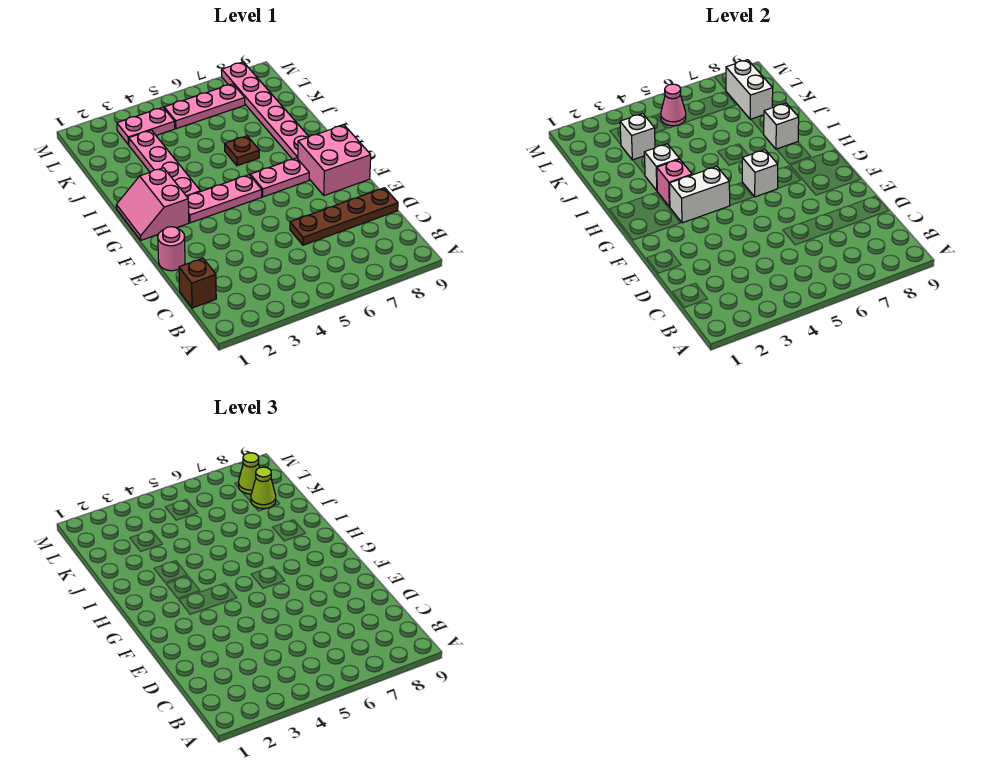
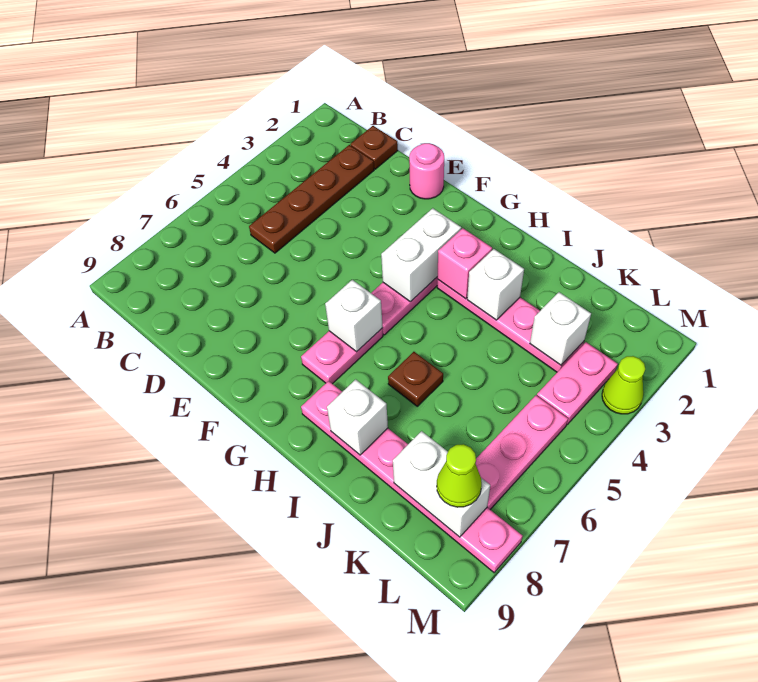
brown brick C1 level 1 -> brown plate C1 level 1
brown plate D6:D9 level 1 -> brown plate C2:C5 level 1
pink brick F8:G9 level 1 -> none
pink slope G1:H2 level 1 top 2 -> none
lime cone K8 level 3 -> lime cone M3 level 1
pink cone L5 level 2 -> none

